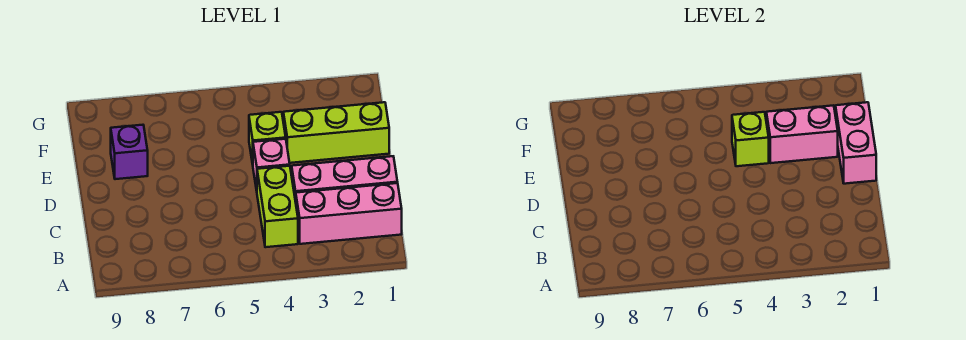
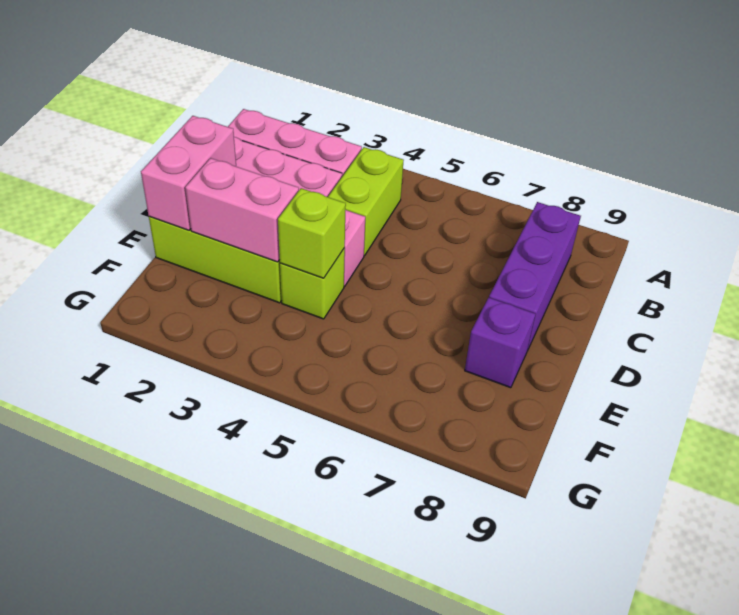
none -> purple brick B8:D8 level 1

